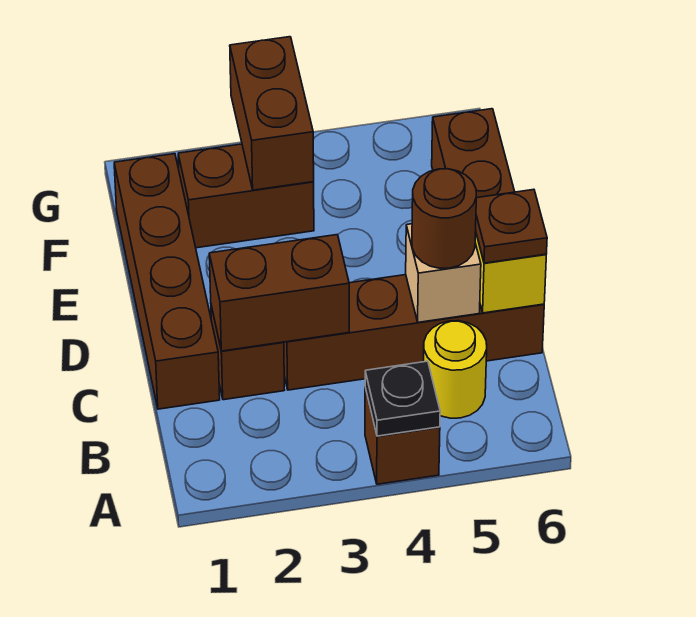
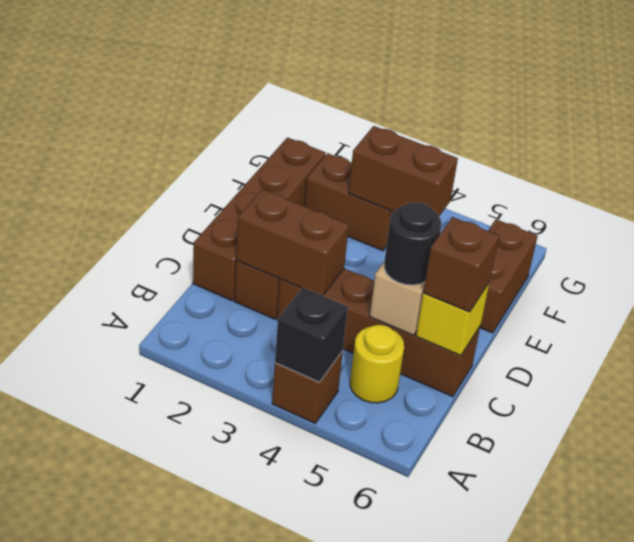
black plate A4 level 2 -> black brick A4 level 2
brown round brick C5 level 3 -> black round brick C5 level 3
brown plate C6 level 3 -> brown brick C6 level 3
brown brick F3:G3 level 2 -> brown brick F3:F4 level 2

